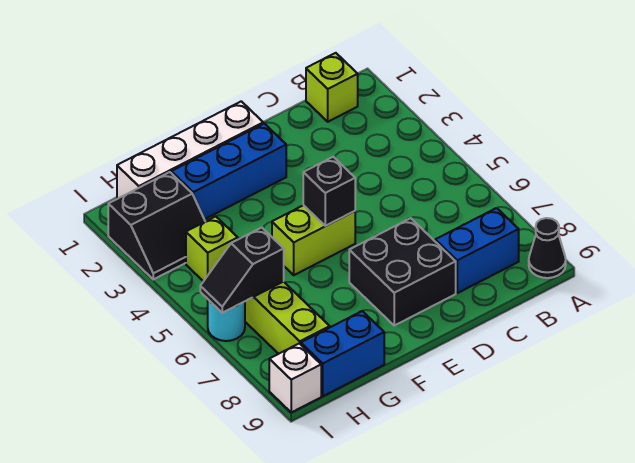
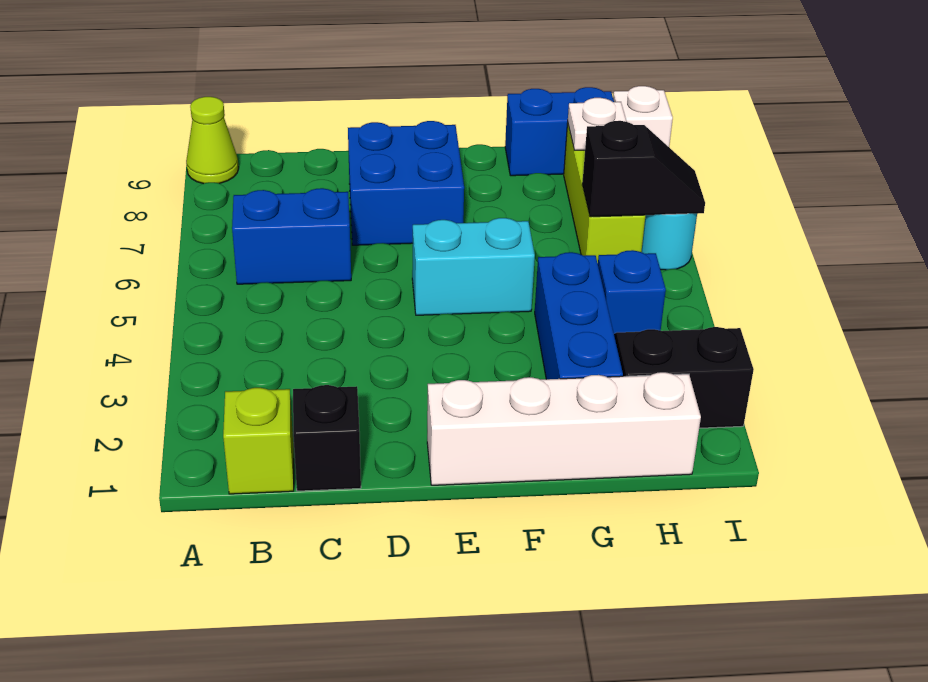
black cone A9 level 1 -> lime cone A9 level 1
blue brick B8:C8 level 1 -> blue brick B6:C6 level 1
black brick D7:E8 level 1 -> blue brick D7:E8 level 1
blue brick E2:G2 level 1 -> blue brick G2:G4 level 1
lime brick E5:F5 level 1 -> cyan brick E5:F5 level 1
black brick E5 level 2 -> black brick C1 level 1
lime brick H4 level 1 -> blue brick H4 level 1
none -> white plate H8 level 2

